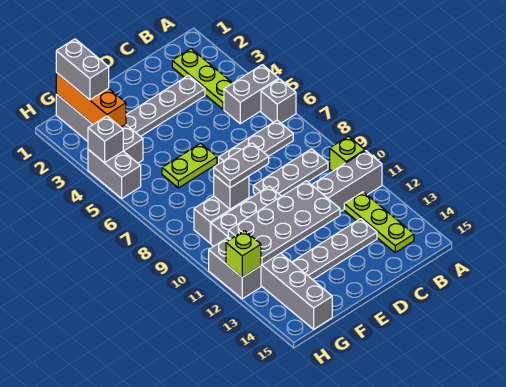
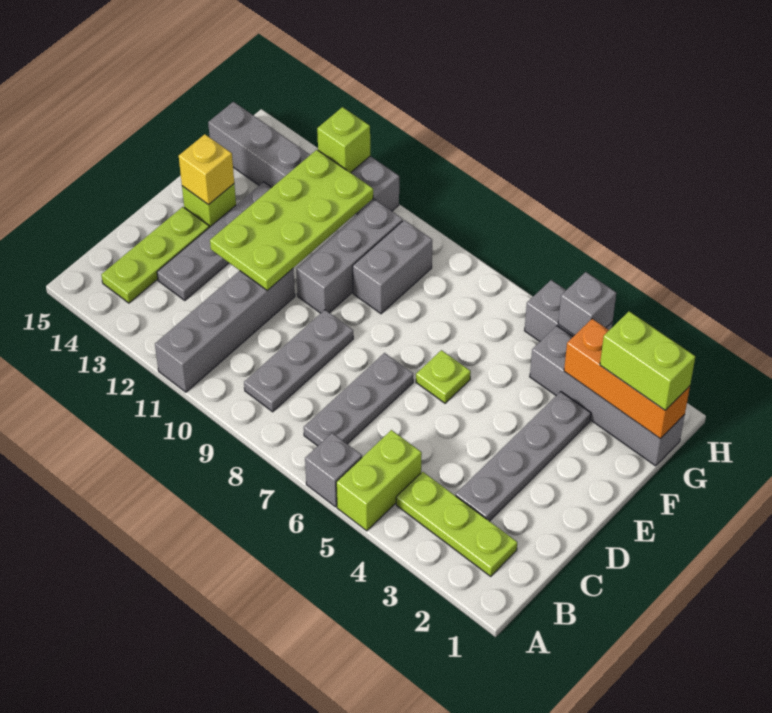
grey brick A5:B5 level 1 -> lime brick A5:B5 level 1
lime brick A10 level 1 -> lime brick E14 level 1
lime plate B12:B14 level 1 -> lime plate B14:D14 level 1
grey plate D11:G12 level 2 -> lime plate D11:G12 level 2
lime plate E6:F6 level 1 -> lime plate E6 level 1
grey plate E9:F9 level 3 -> none
none -> yellow brick E14 level 2
grey brick F9 level 2 -> none
grey brick G1:G2 level 3 -> lime brick G1:G2 level 3

